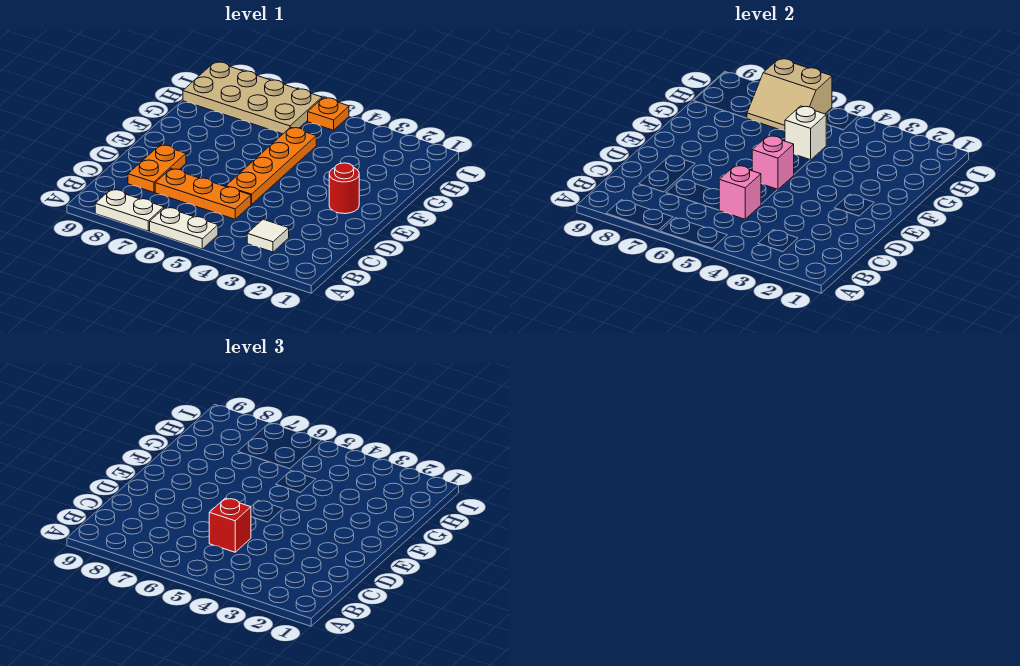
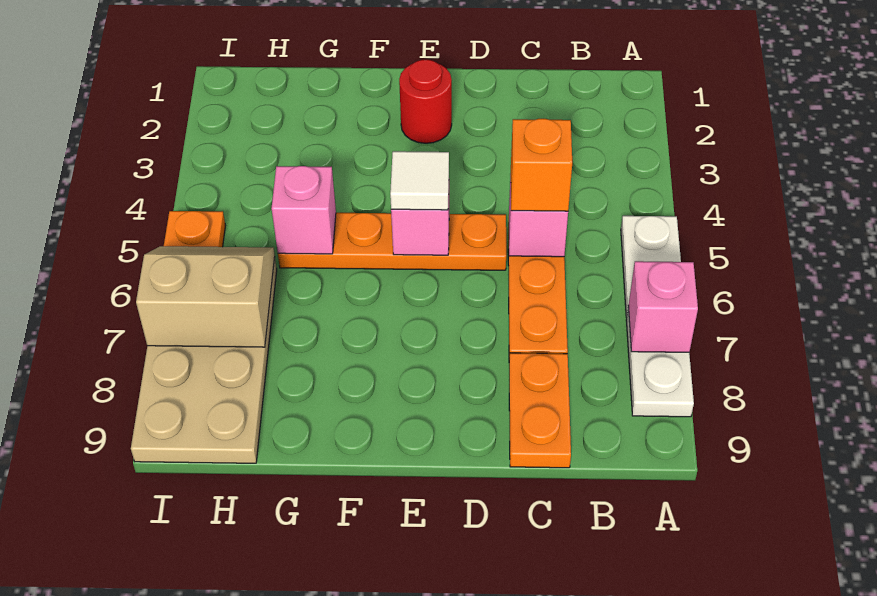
none -> pink brick A7 level 2
white tile B3 level 1 -> white tile E5 level 3
red brick C5 level 3 -> orange brick C5 level 3
orange plate C8:D8 level 1 -> orange plate C8:C9 level 1
white brick G5 level 2 -> pink brick G5 level 2
tan slope H6:I7 level 2 top I -> tan slope H6:I7 level 2 top 7

